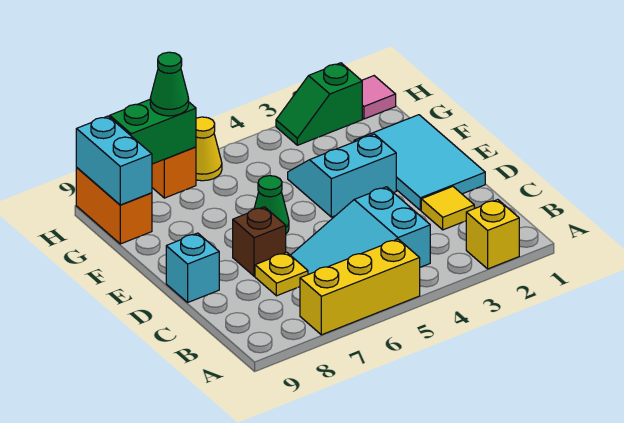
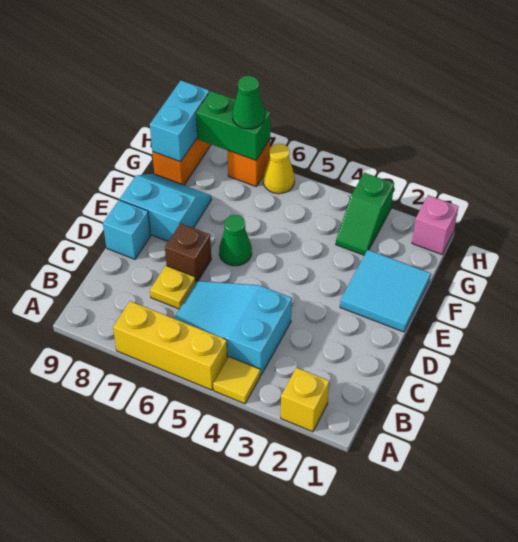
yellow tile C2 level 1 -> yellow tile A4 level 1
cyan tile D1:F2 level 1 -> cyan tile E1:F2 level 1
cyan slope E3:F4 level 1 top E -> cyan slope E8:F9 level 1 top E
pink tile H1 level 1 -> pink brick H1 level 1
green slope H2:H3 level 1 top 2 -> green slope G3:H3 level 1 top H

